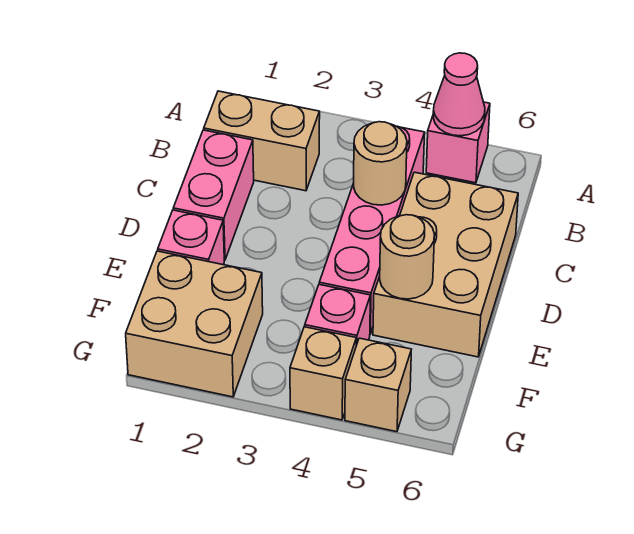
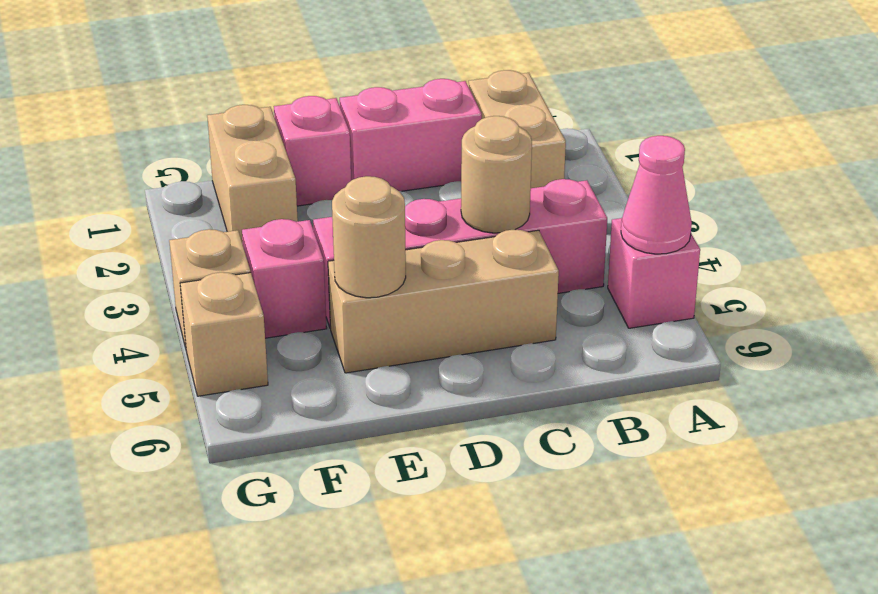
tan brick C5:E6 level 1 -> tan brick C5:E5 level 1
tan brick F1:G2 level 1 -> tan brick F1:F2 level 1

